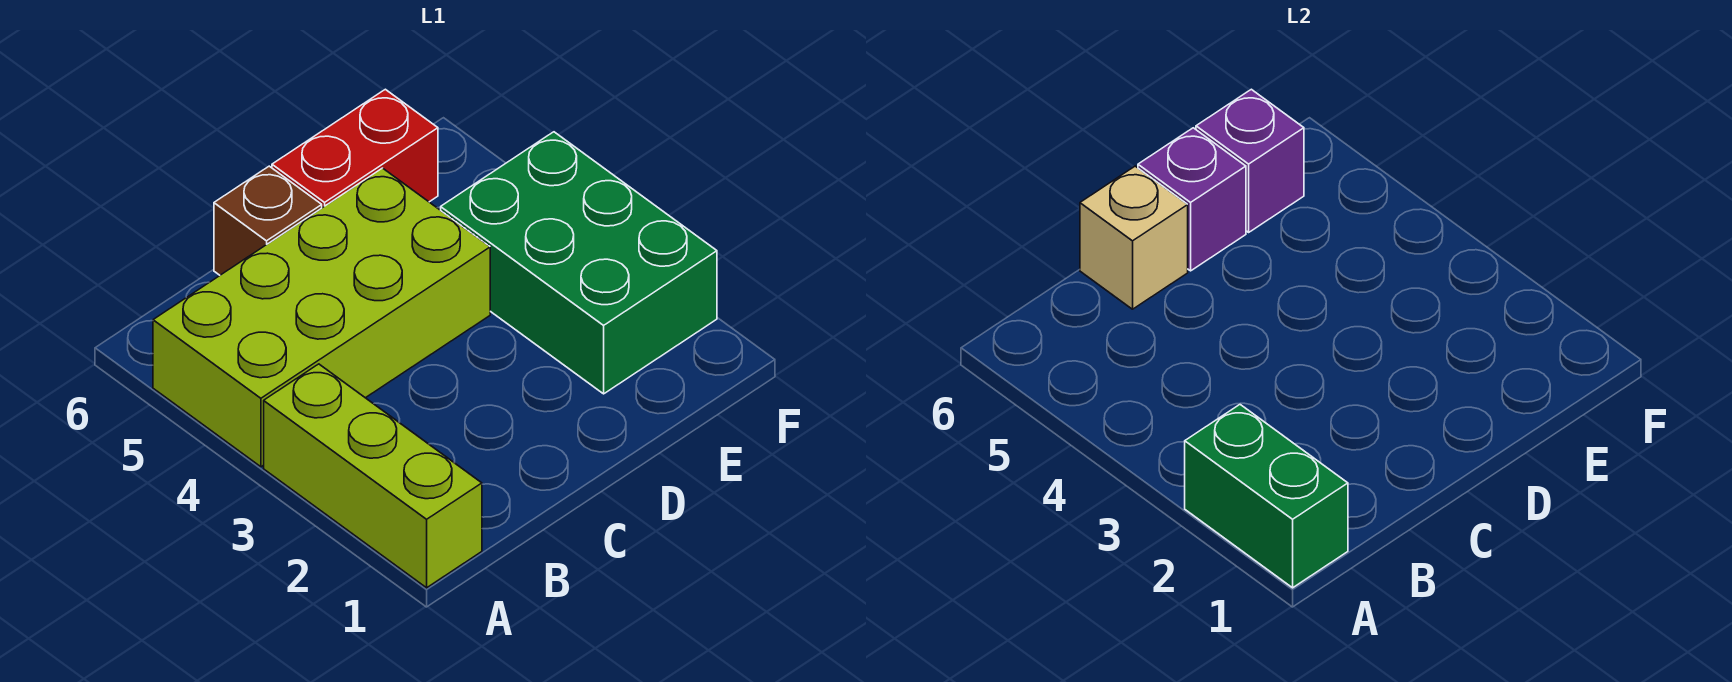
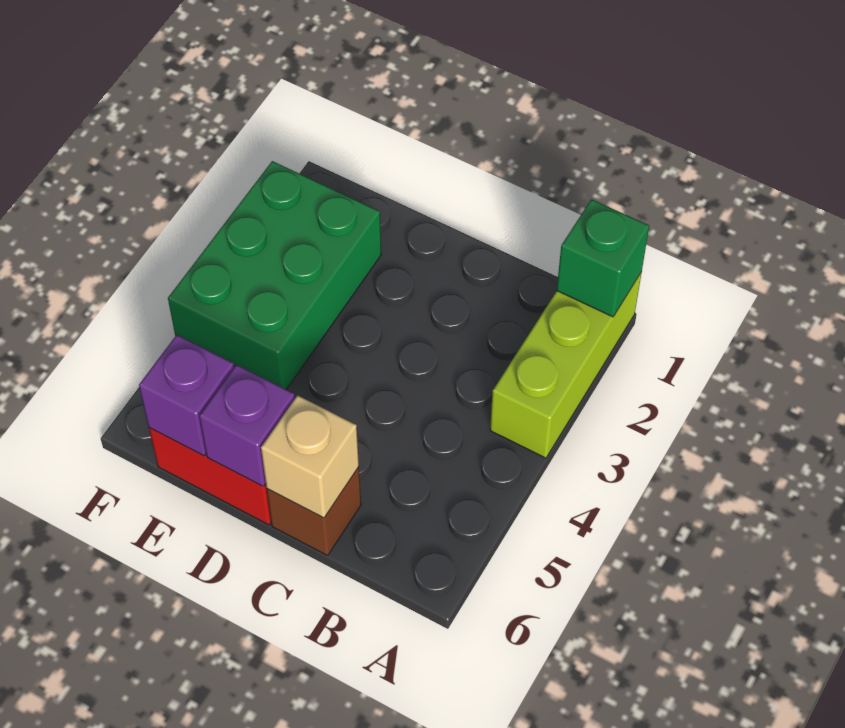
green brick A1:A2 level 2 -> green brick A1 level 2
lime brick A4:D5 level 1 -> none

